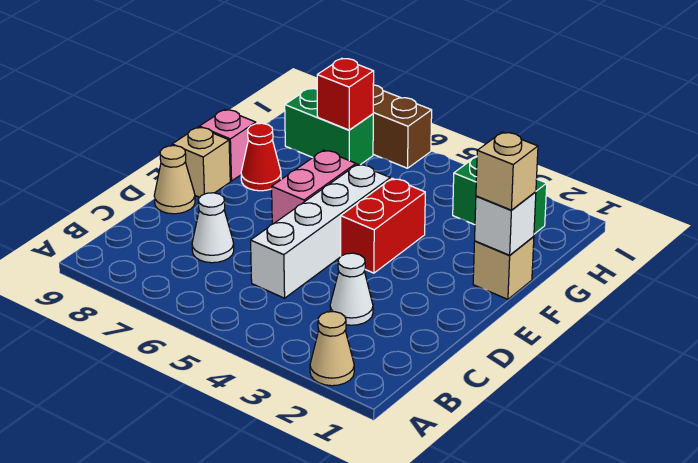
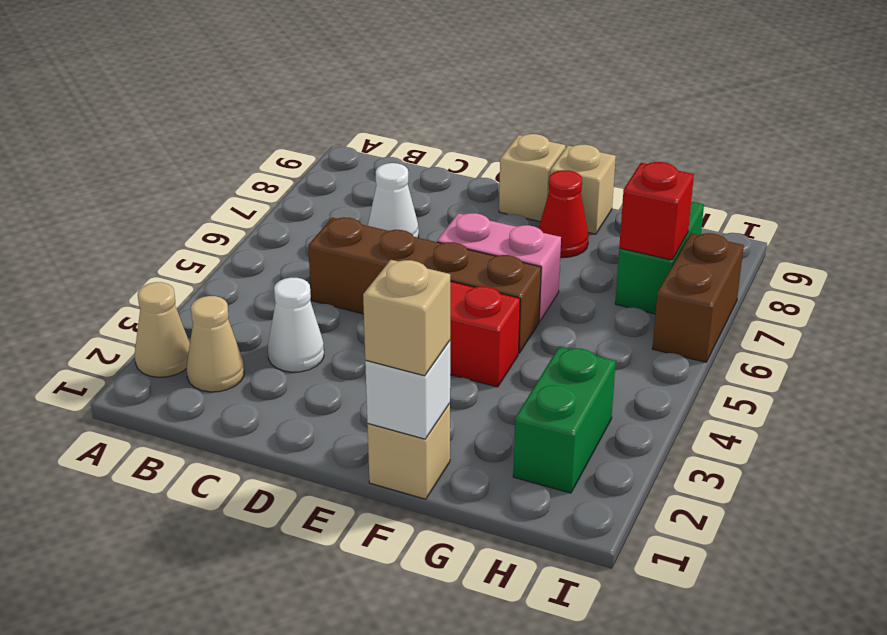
white brick C5:F5 level 1 -> brown brick C5:F5 level 1
tan cone D9 level 1 -> tan cone B2 level 1
pink brick F9 level 1 -> tan brick F9 level 1

